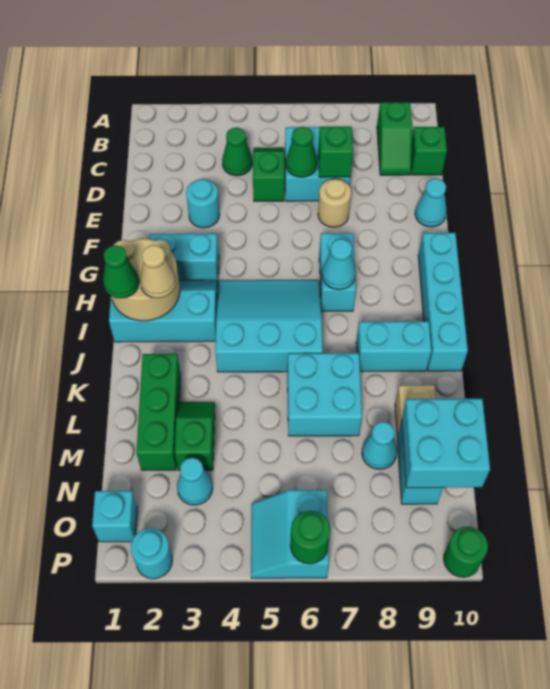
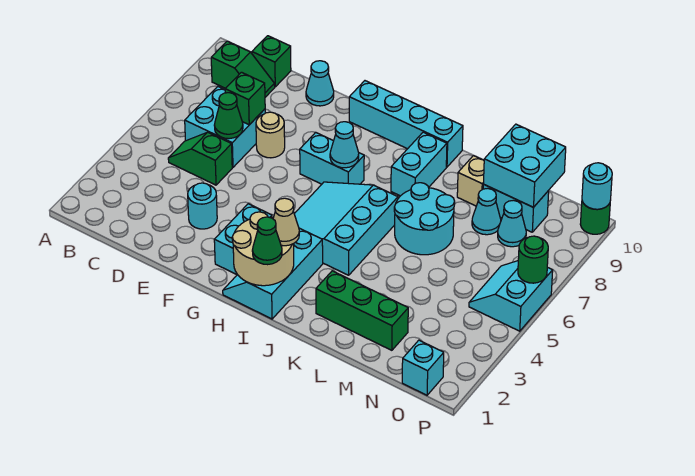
green cone C4 level 1 -> none
cyan brick K6:L7 level 1 -> cyan round brick K6:L7 level 1
green slope L3:M3 level 1 top M -> none
cyan cone N3 level 1 -> cyan cone N8 level 1
cyan slope O5:P6 level 1 top 6 -> cyan slope O5:P6 level 1 top P
cyan round brick P2 level 1 -> cyan round brick P10 level 2

